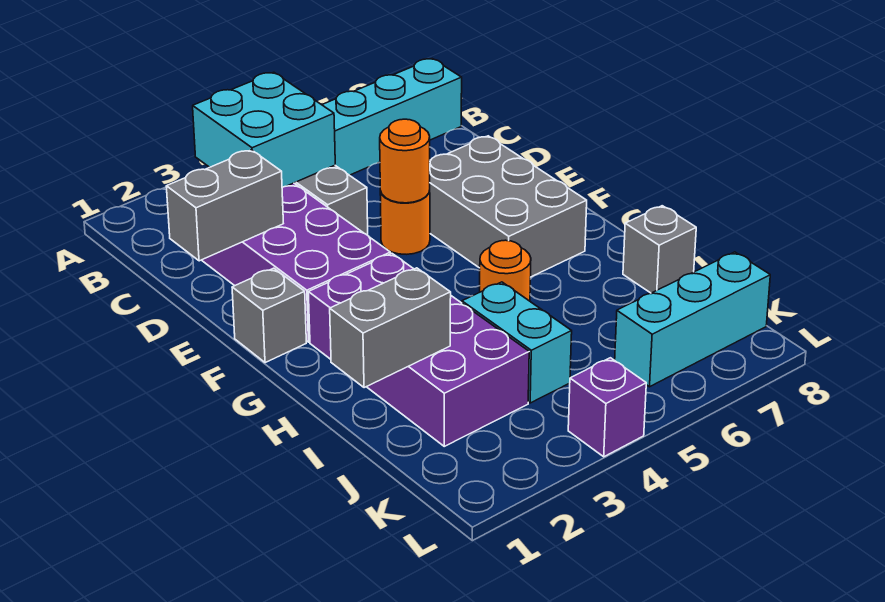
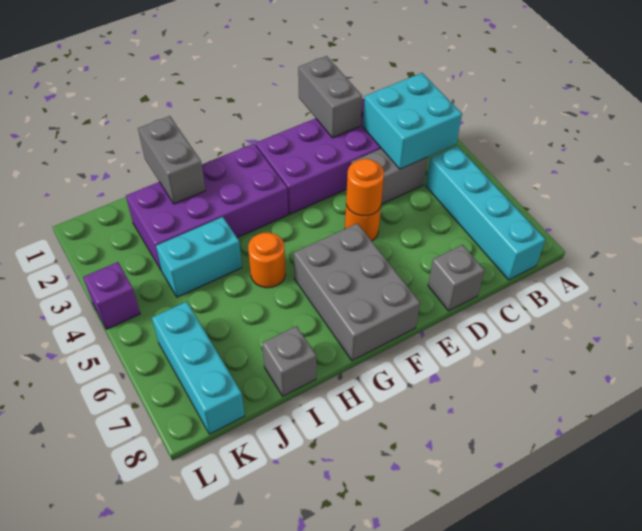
grey brick E6:G7 level 1 -> grey brick F6:G8 level 1
grey brick F1 level 1 -> grey brick D8 level 1

